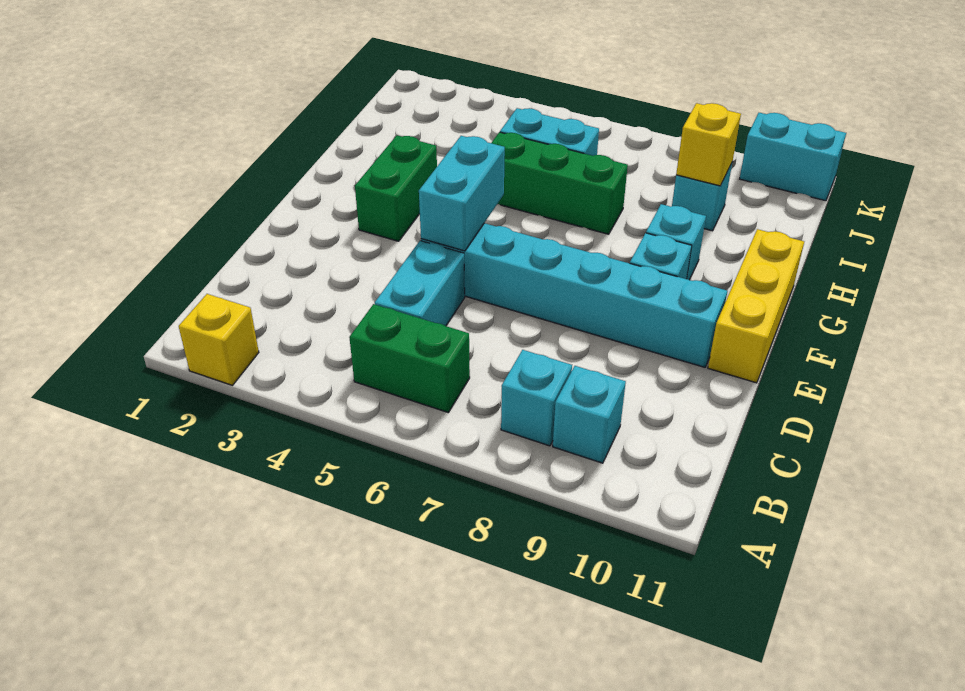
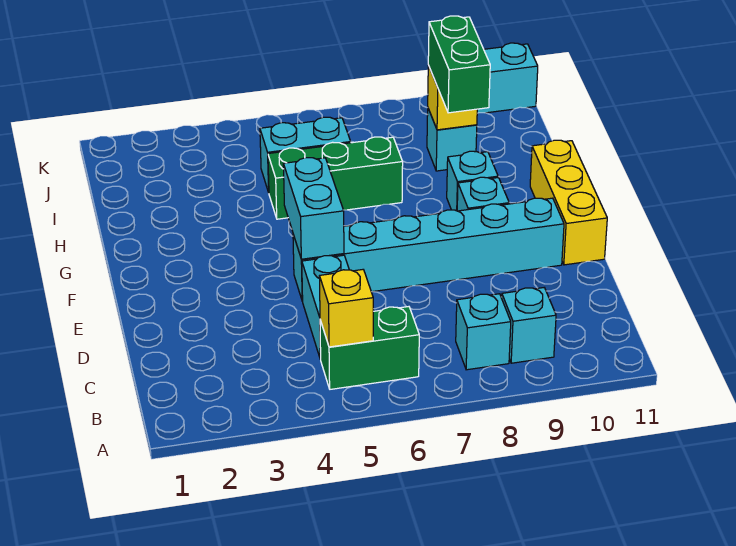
yellow brick A2 level 1 -> yellow brick B5 level 2
green brick F3:G3 level 1 -> green brick H9:I9 level 3

